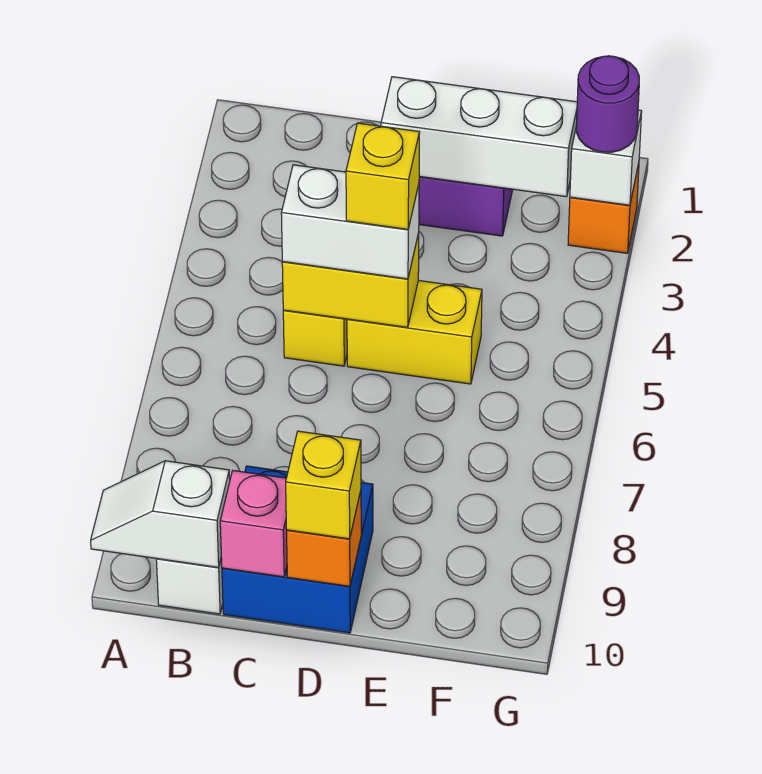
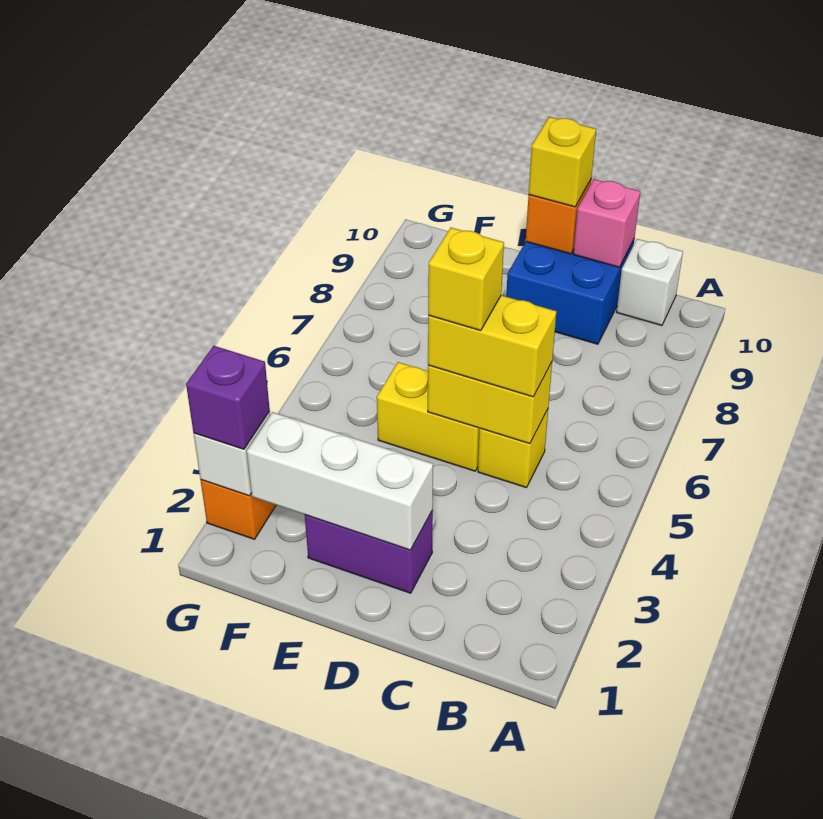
white slope A10:B10 level 2 top B -> none
white brick C5:D5 level 3 -> yellow brick C5:D5 level 3
purple round brick G2 level 3 -> purple brick G2 level 3

